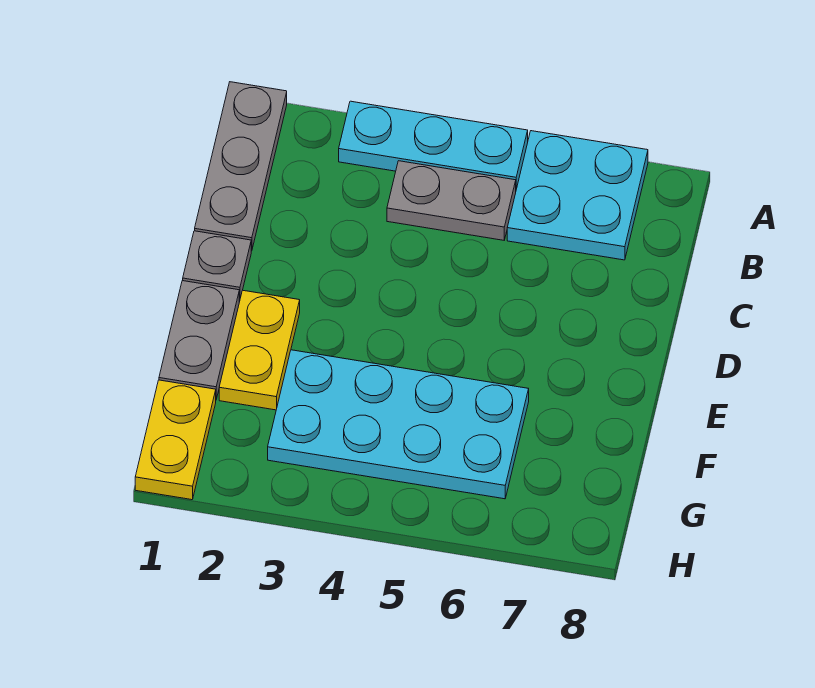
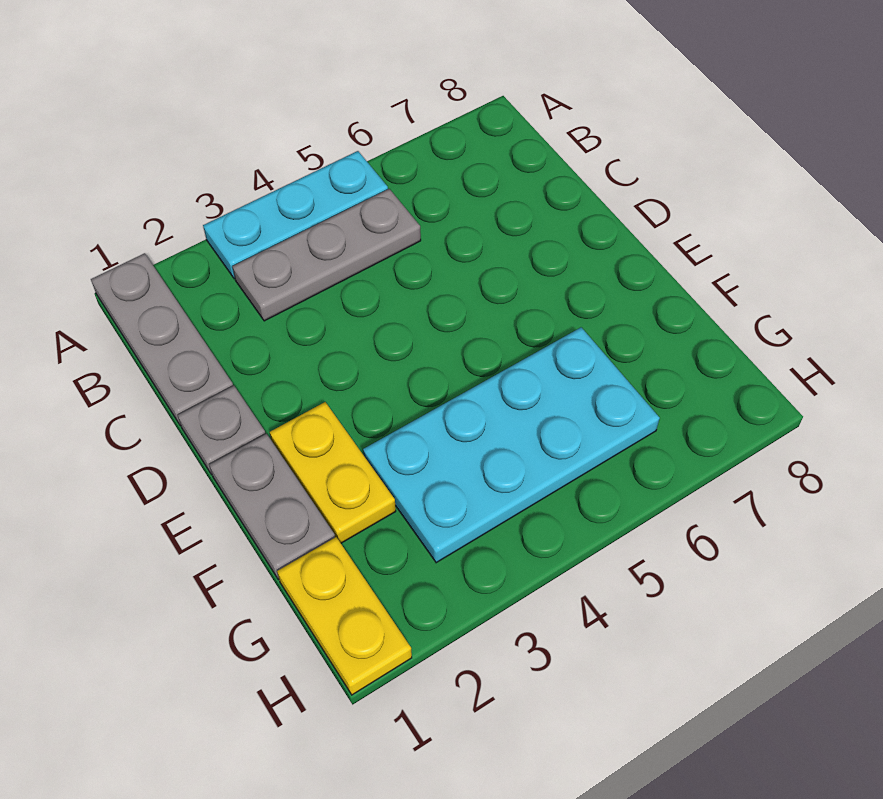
cyan plate A6:B7 level 1 -> none
grey plate B4:B5 level 1 -> grey plate B3:B5 level 1

